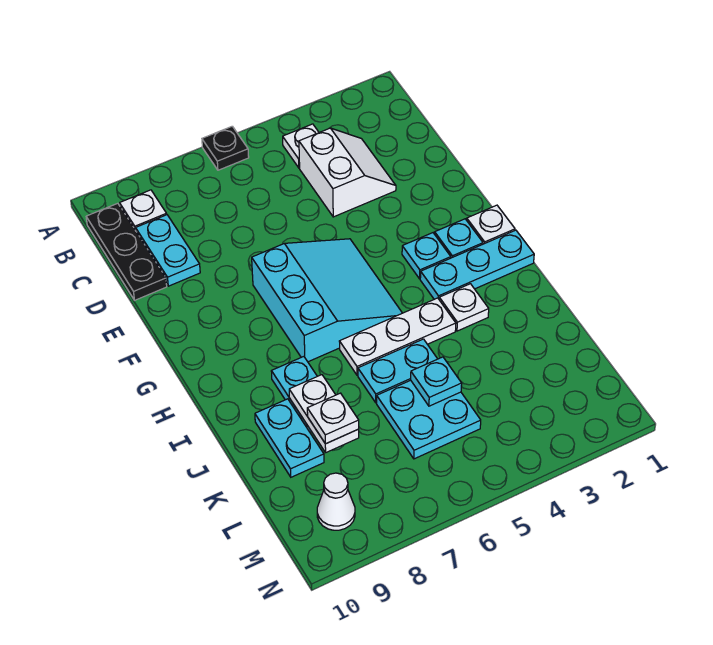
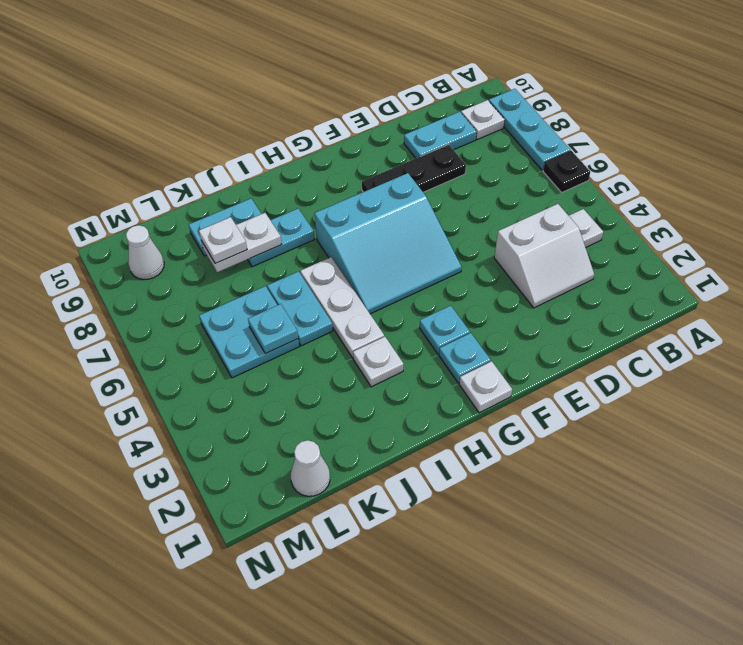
black plate B10:D10 level 1 -> black plate D8:F8 level 1
cyan plate H1:H3 level 1 -> cyan plate A7:A9 level 1
none -> white cone L1 level 1

